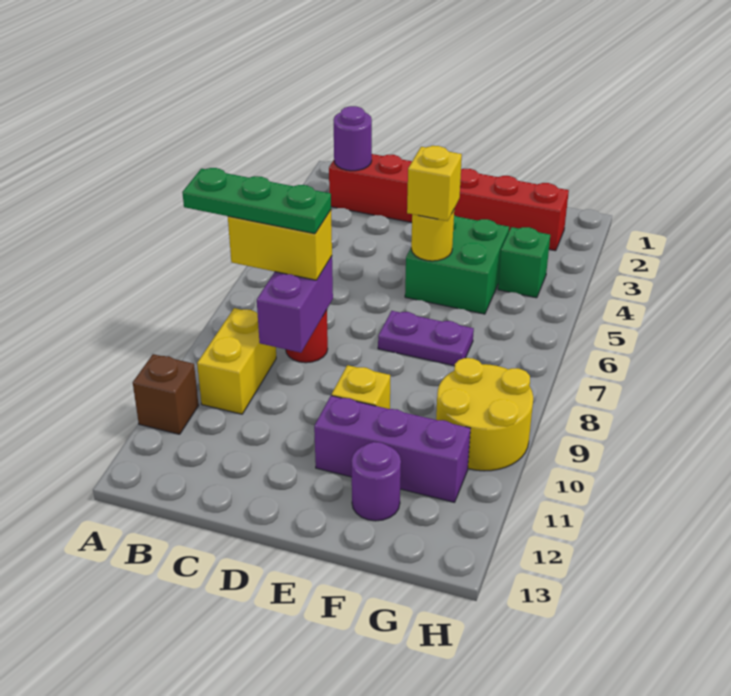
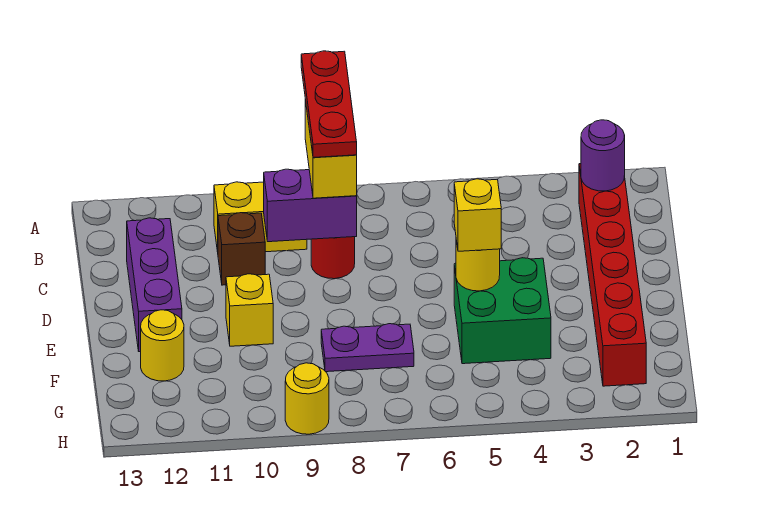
green plate A8:C8 level 4 -> red plate A8:C8 level 4
brown brick A11 level 1 -> brown brick C10 level 1
purple plate E7:F7 level 1 -> purple plate F7:F8 level 1
purple brick E11:G11 level 1 -> purple brick C12:E12 level 1
purple round brick F12 level 1 -> yellow round brick F12 level 1
green brick G4 level 1 -> none
yellow round brick G9:H10 level 1 -> yellow round brick H9 level 1

